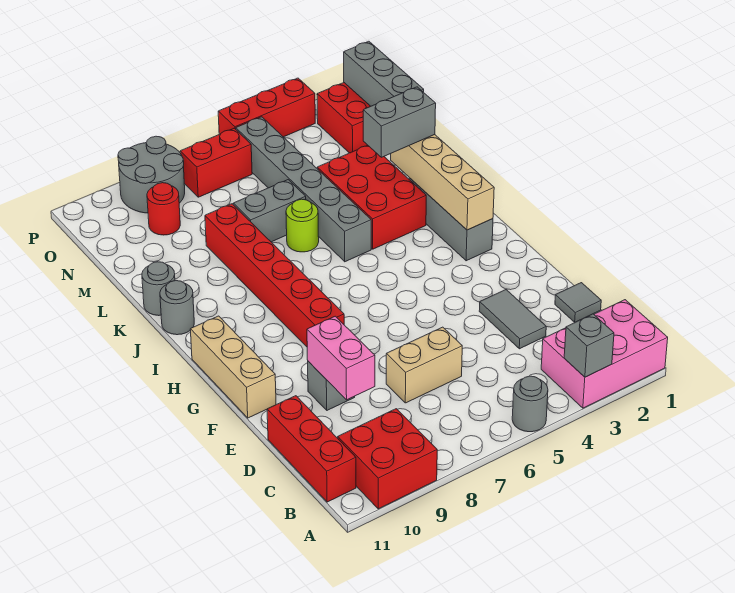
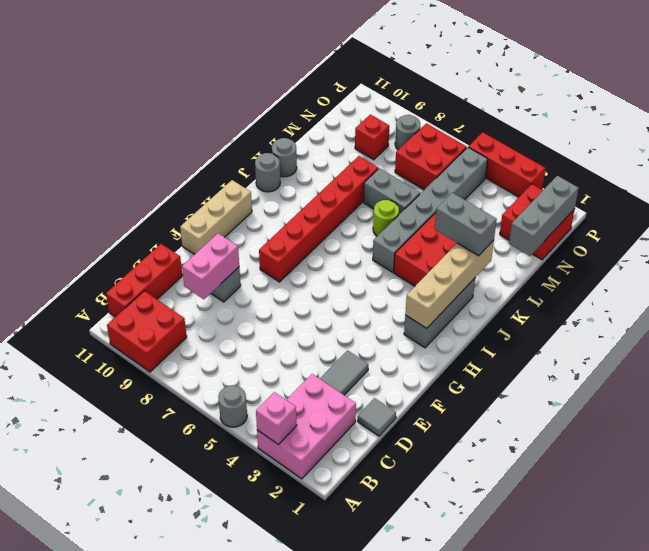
pink brick A1:B3 level 1 -> pink brick A2:C3 level 1
grey brick A3 level 2 -> pink brick A3 level 2
tan brick D6:D7 level 1 -> none
red round brick N9 level 1 -> red brick N9 level 1
red brick O6:O7 level 1 -> red brick N6:O7 level 1
grey round brick O8:P9 level 1 -> grey round brick O8 level 1

